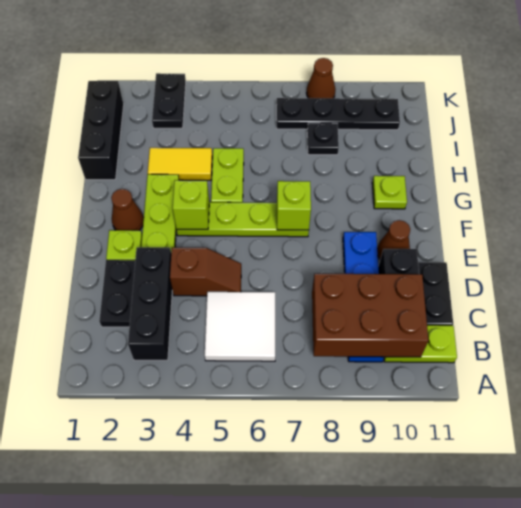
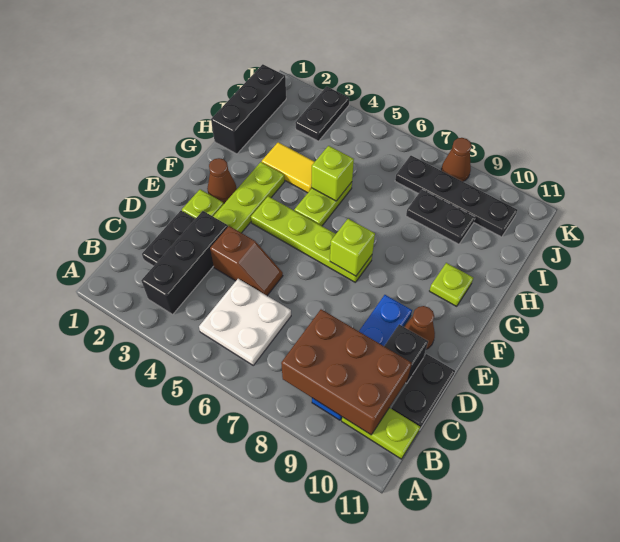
white tile B5:C6 level 1 -> white plate B5:C6 level 1
lime brick F4 level 2 -> lime brick H5 level 2
black plate I8 level 1 -> black plate I8:I9 level 1

